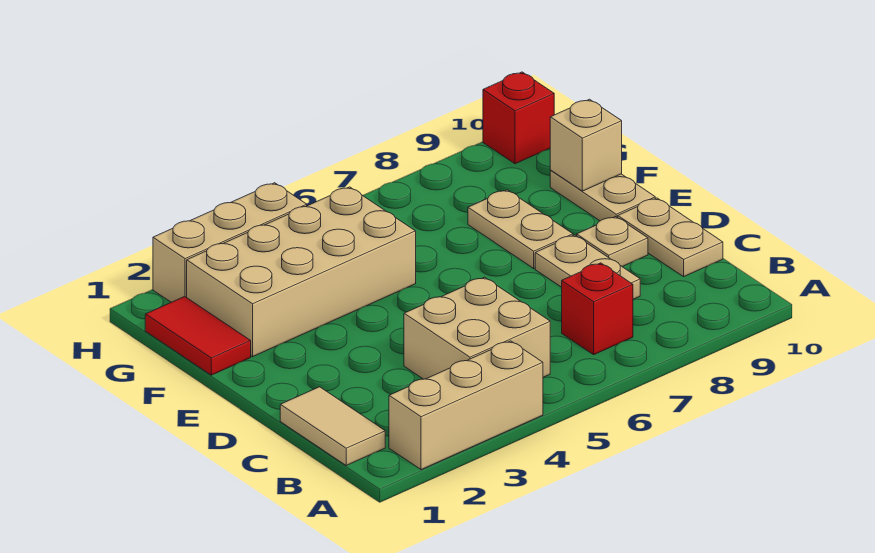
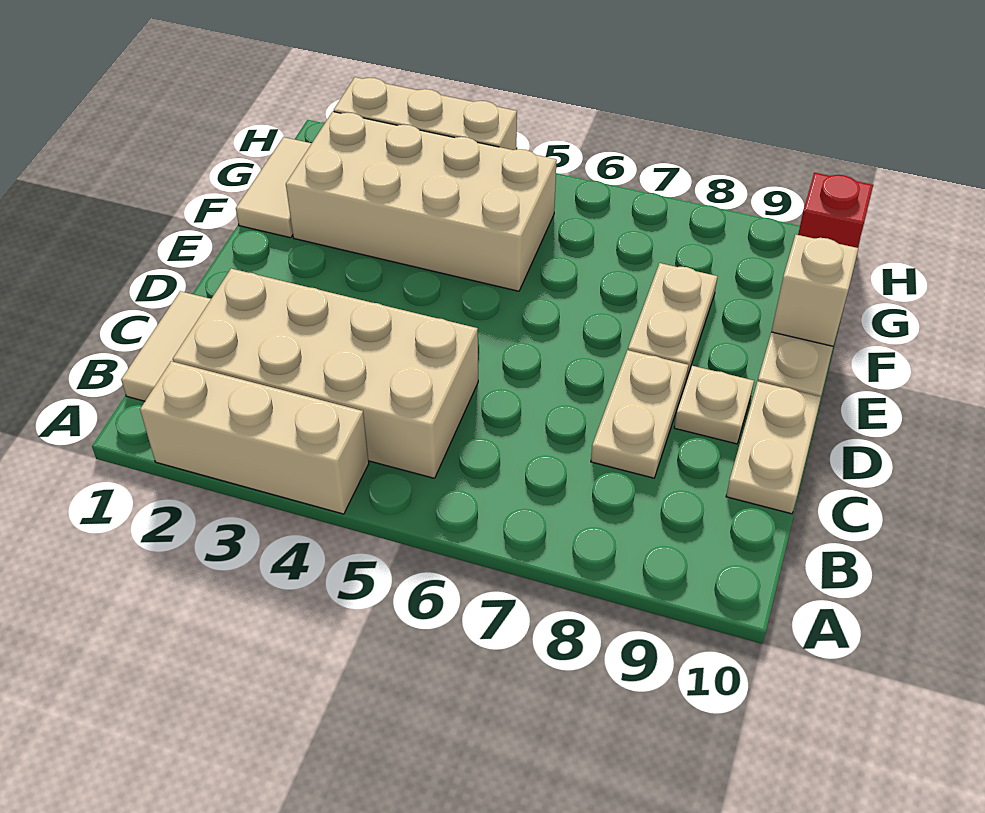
tan brick B4:C5 level 1 -> tan brick B2:C5 level 1
red brick B7 level 1 -> none
red tile F1:G1 level 1 -> tan tile F1:G1 level 1

